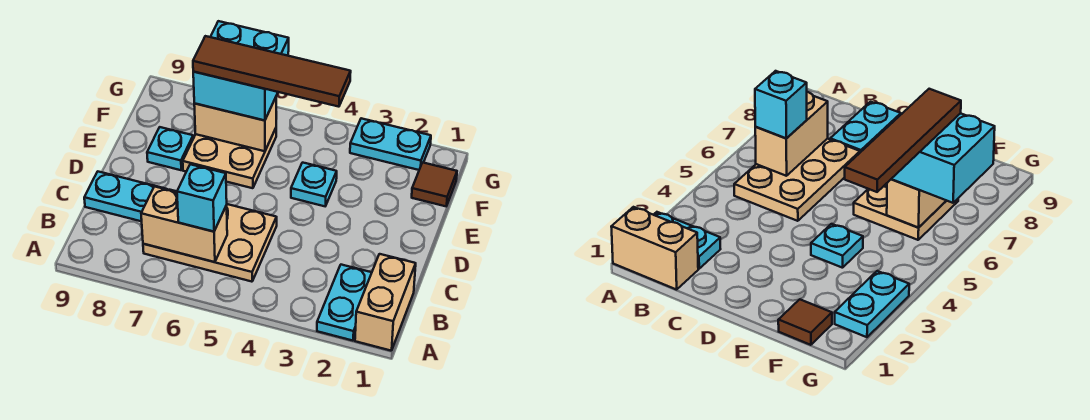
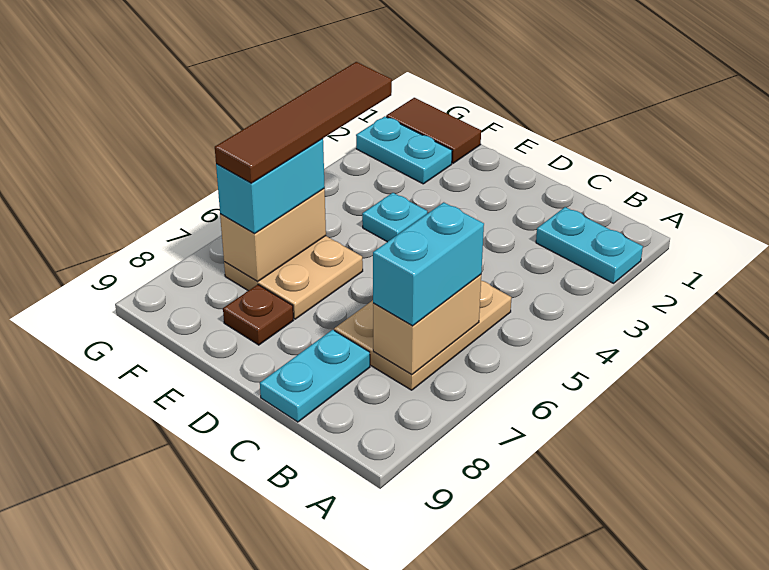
tan brick A1:B1 level 1 -> none
cyan brick B6 level 3 -> cyan brick B6:B7 level 3
cyan plate E8 level 1 -> brown plate E8 level 1
brown tile F1 level 1 -> brown tile F1:G1 level 1
cyan brick F6:G7 level 3 -> cyan brick F6:F7 level 3
cyan plate G2:G3 level 1 -> cyan plate F2:G2 level 1

